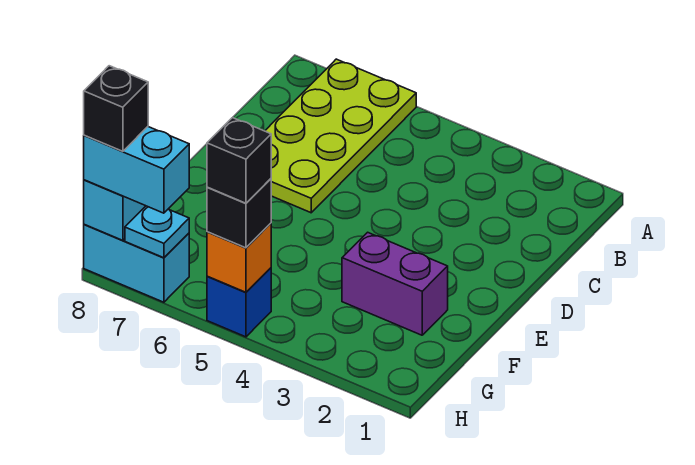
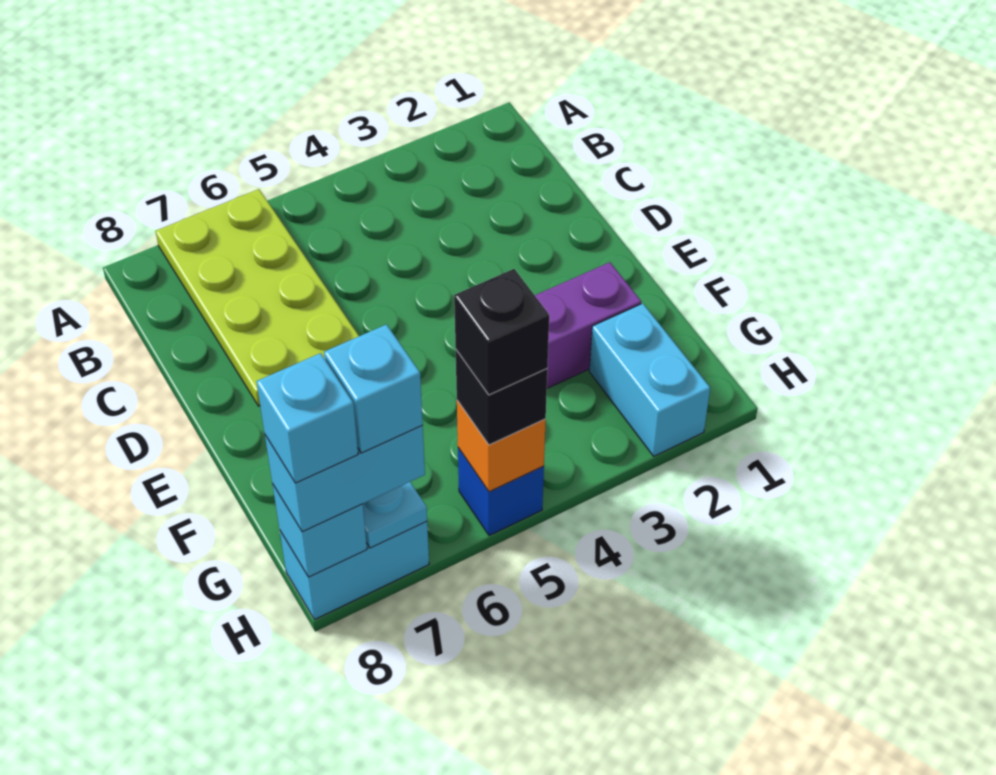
none -> cyan brick G2:H2 level 1
none -> cyan brick H7 level 4
black brick H8 level 4 -> cyan brick H8 level 4

